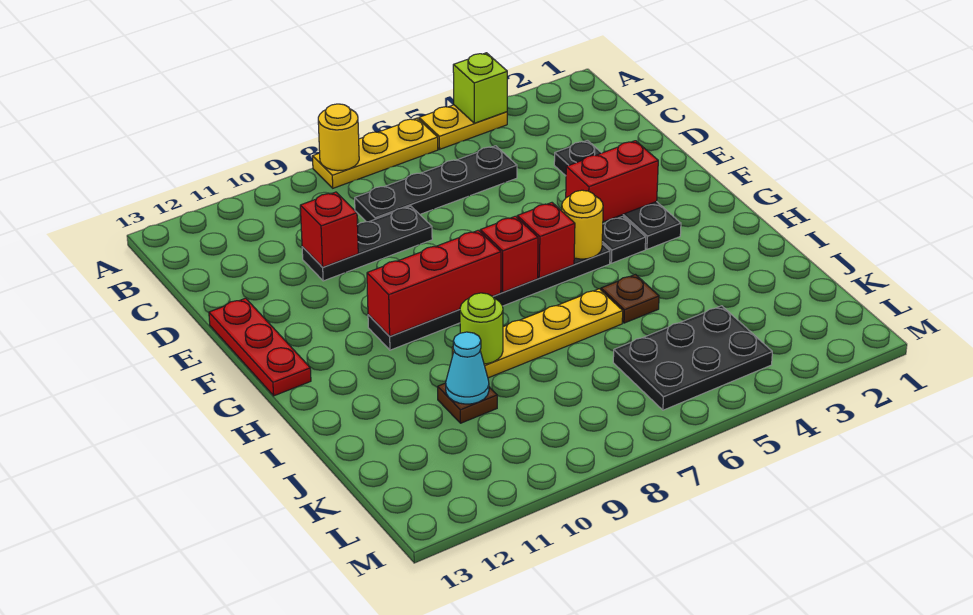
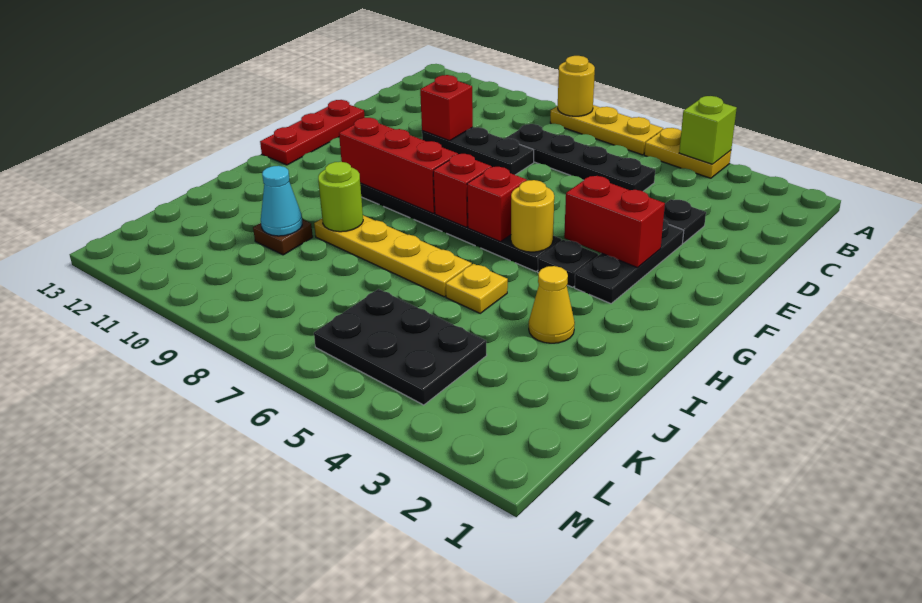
none -> yellow cone I3 level 1
brown plate I5 level 1 -> yellow plate I5 level 1

